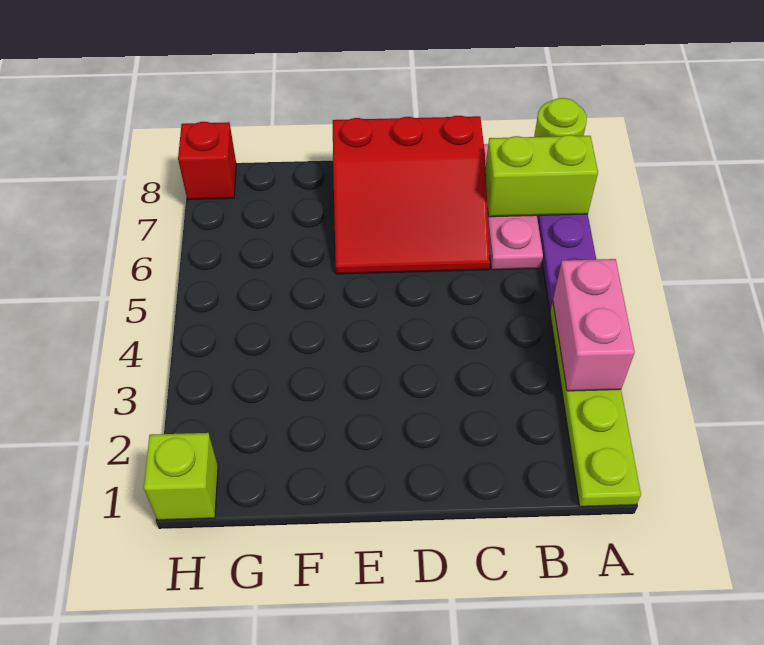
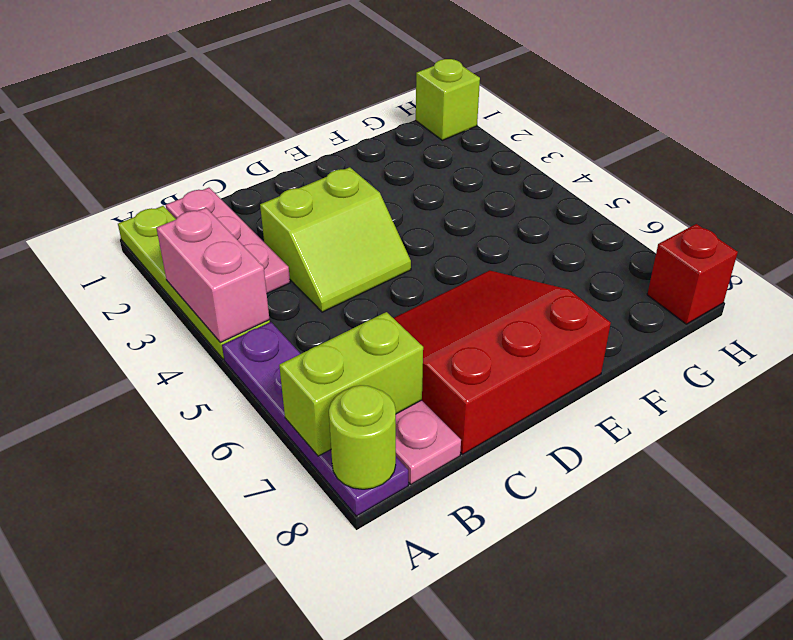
none -> pink plate B1:B3 level 1
none -> lime slope C3:D4 level 1 top 3

